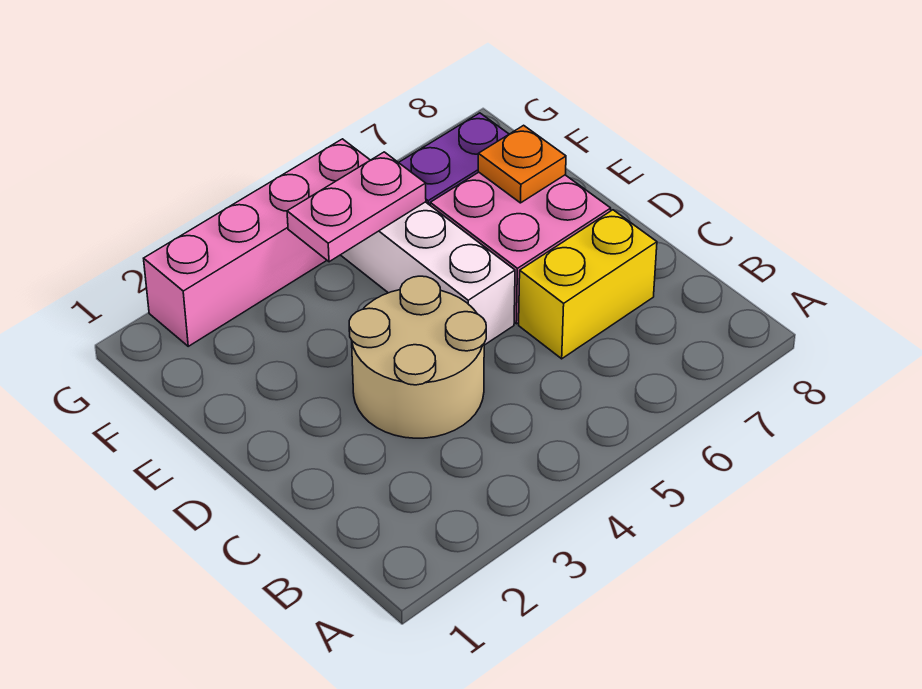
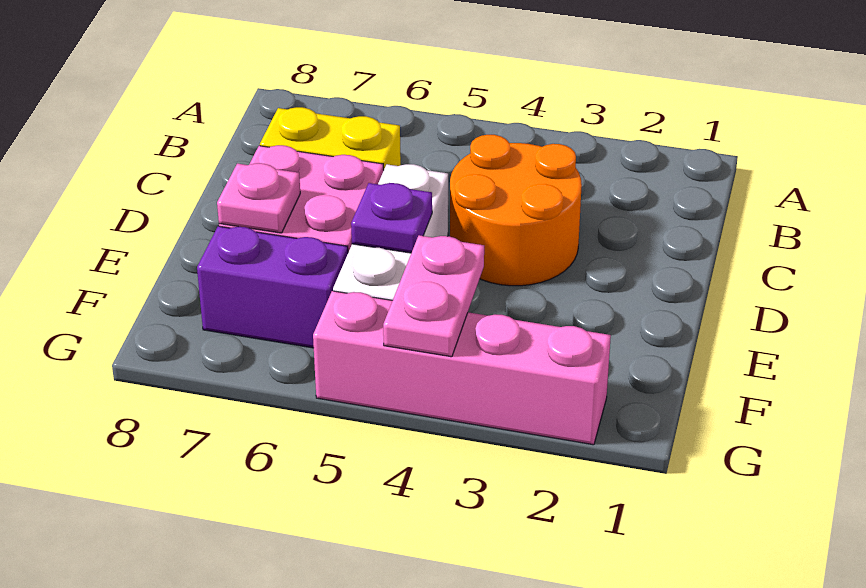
tan round brick C3:D4 level 1 -> orange round brick C3:D4 level 1
none -> purple plate E5 level 2
orange plate E7 level 2 -> pink plate E7 level 2
pink plate F4:F5 level 2 -> pink plate F4:G4 level 2

